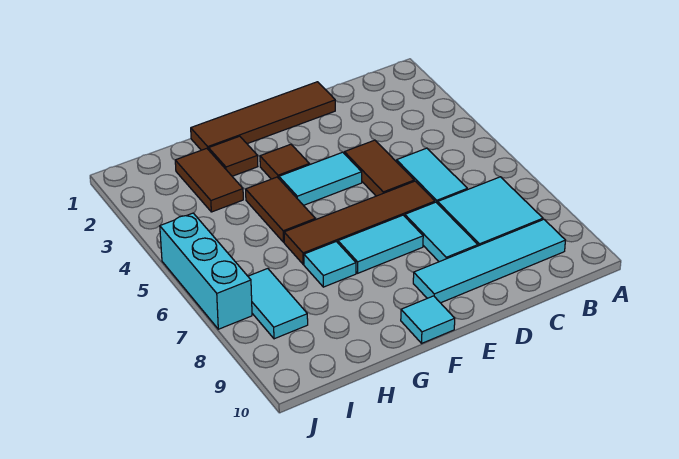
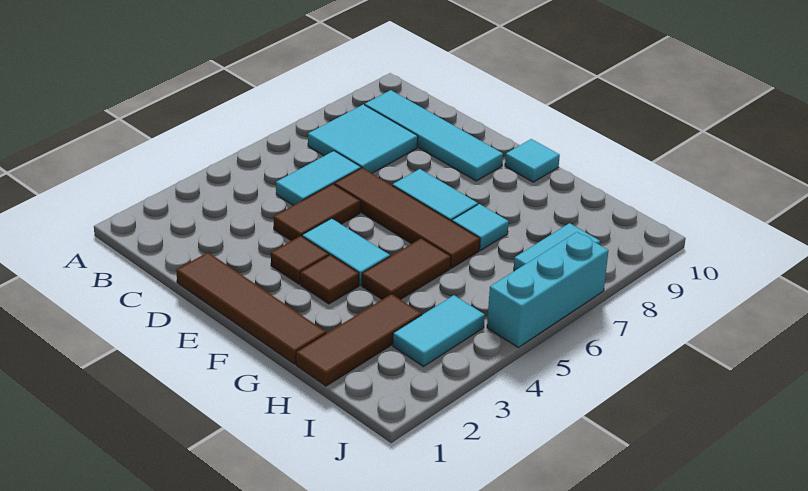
cyan tile D7:D8 level 1 -> cyan tile I3:I4 level 1
brown tile G2 level 1 -> brown tile E3 level 1
brown tile H2:H3 level 1 -> brown tile H1:H3 level 1

